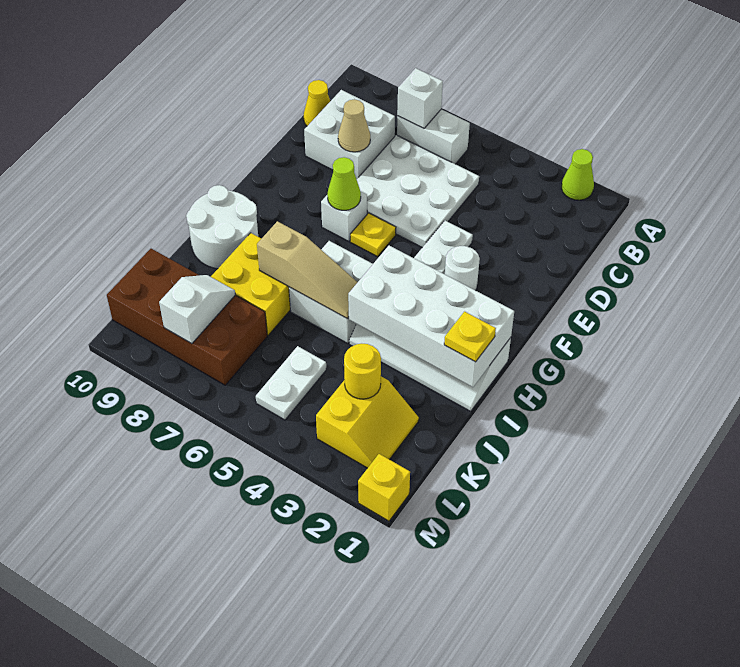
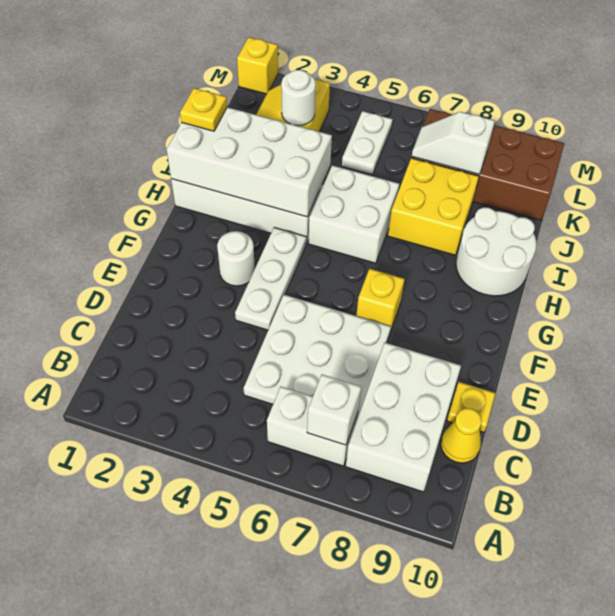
lime cone A2 level 1 -> none
white brick C8:D9 level 1 -> white brick B8:D9 level 1
tan cone D8 level 2 -> none
yellow plate F6 level 1 -> yellow plate D10 level 1
white brick F7 level 1 -> yellow brick F7 level 1
lime cone F7 level 2 -> none
tan slope I5:I7 level 2 top 7 -> none
yellow round brick K3 level 2 -> white round brick K3 level 2
white slope K8:L8 level 2 top L -> white slope K7:K8 level 2 top 8

